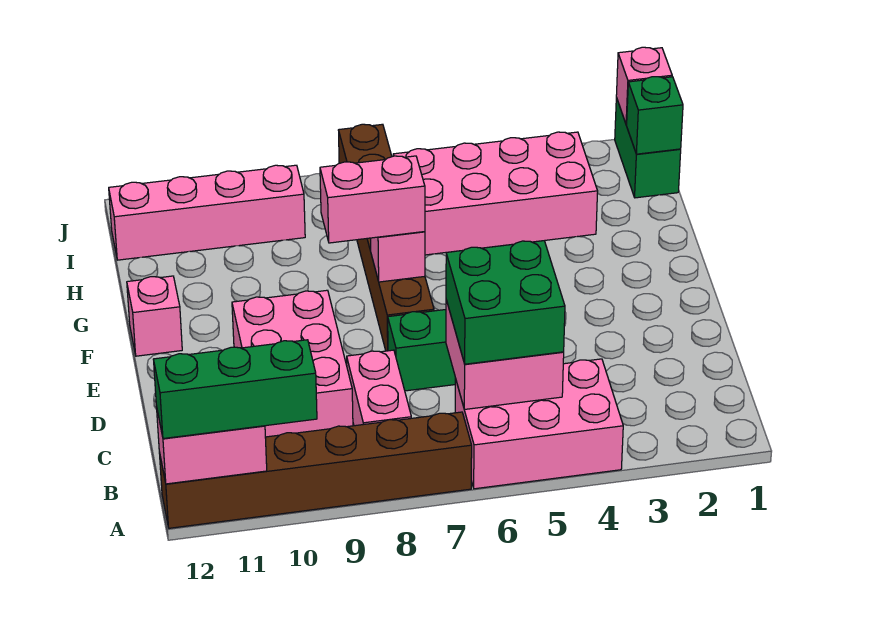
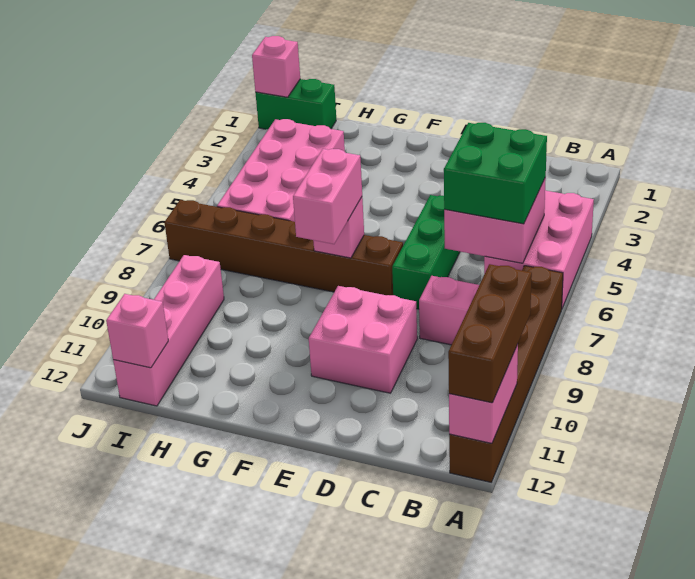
green brick A10:A12 level 3 -> brown brick A10:A12 level 3
pink brick C9:E10 level 1 -> pink brick D9:E10 level 1
pink brick F12 level 1 -> pink brick I12 level 2
green brick I1 level 2 -> none

